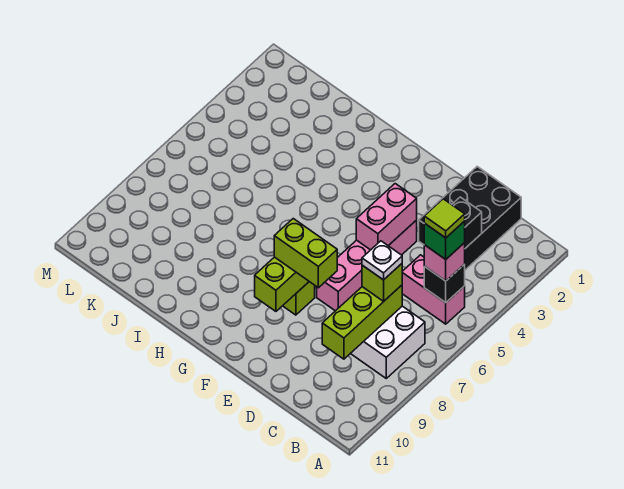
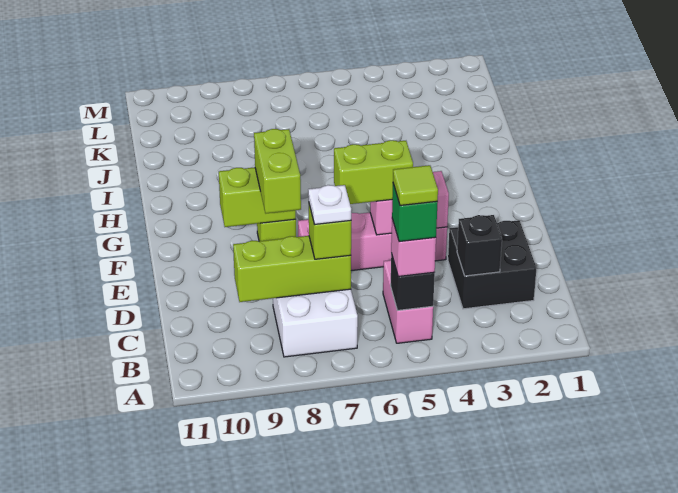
black brick C1:D3 level 1 -> black brick C2:D3 level 1
none -> lime brick E5:E6 level 3

